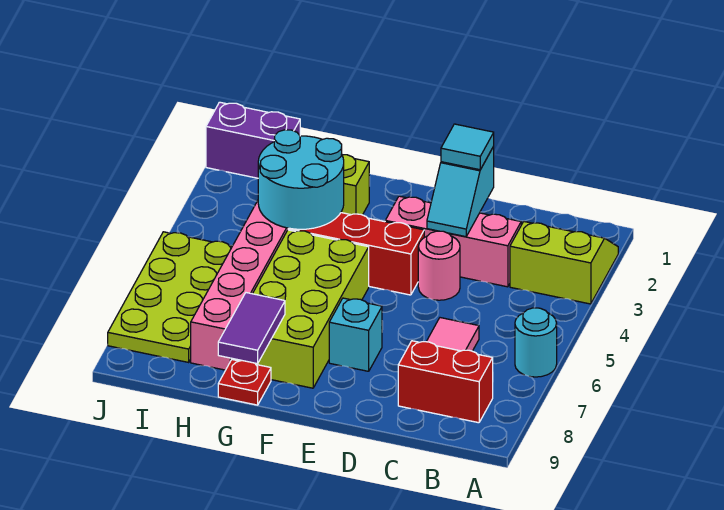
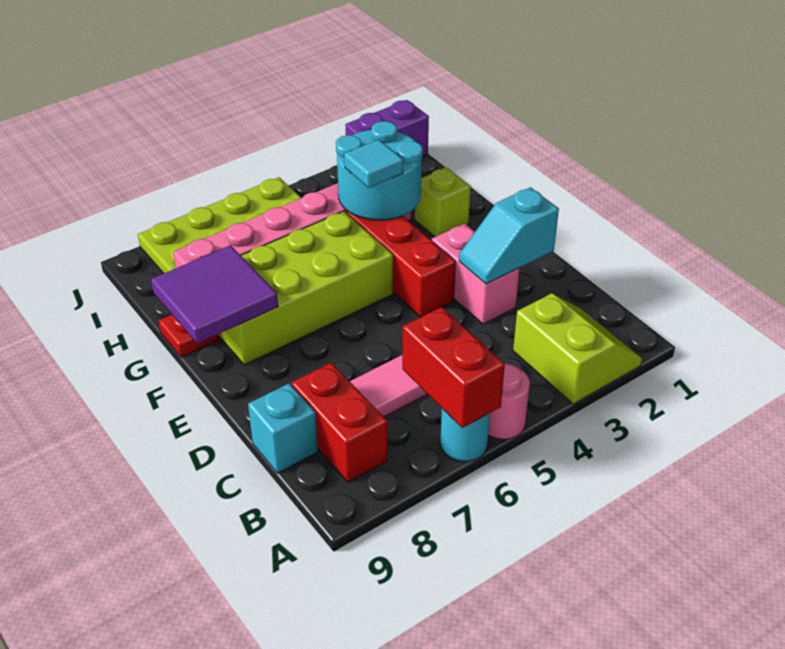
none -> red brick A6:B6 level 2
pink brick C3:E3 level 1 -> pink brick D3:E3 level 1
cyan tile D2 level 3 -> cyan tile G4 level 3
pink round brick D4 level 1 -> pink round brick A5 level 1
cyan brick E7 level 1 -> cyan brick C9 level 1
purple tile G8:G9 level 2 -> purple tile F8:G9 level 2
purple brick I1:J1 level 1 -> purple brick J1:J2 level 1

